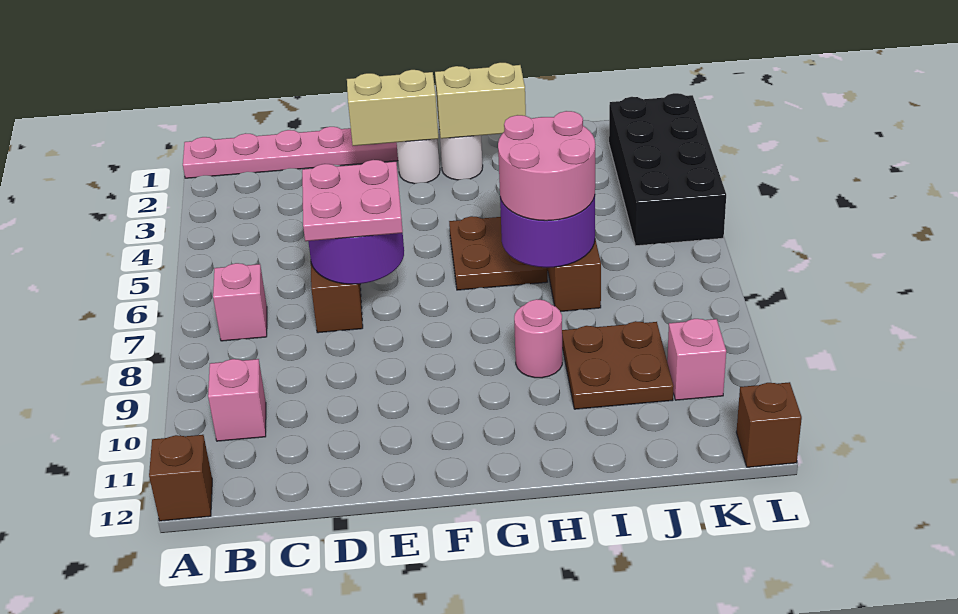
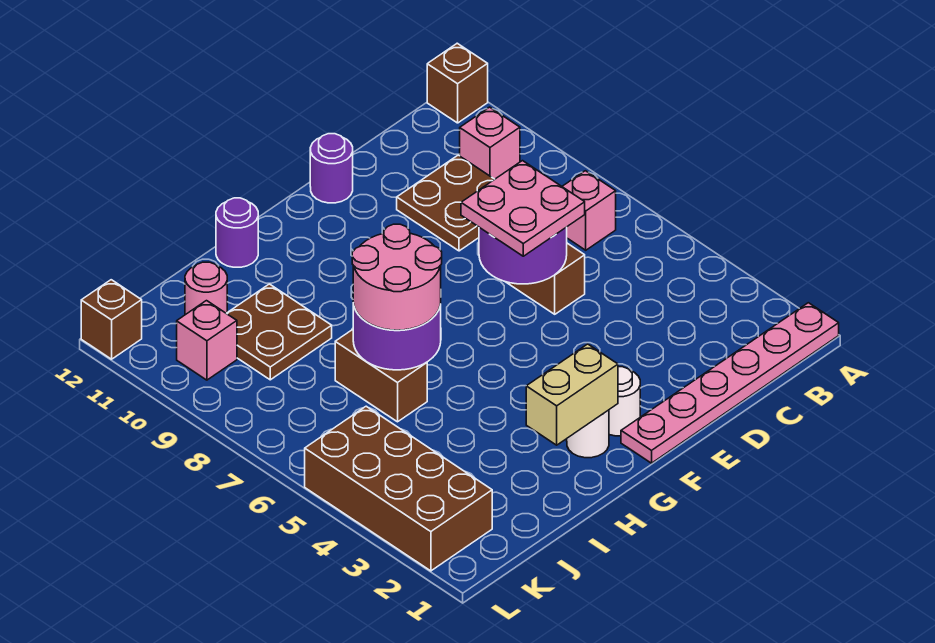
tan brick E2:F2 level 2 -> none
none -> purple round brick E12 level 1
brown plate G5:H6 level 1 -> brown plate C9:D10 level 1
pink round brick H9 level 1 -> pink round brick J11 level 1
none -> purple round brick H12 level 1
black brick K2:L5 level 1 -> brown brick K2:L5 level 1

